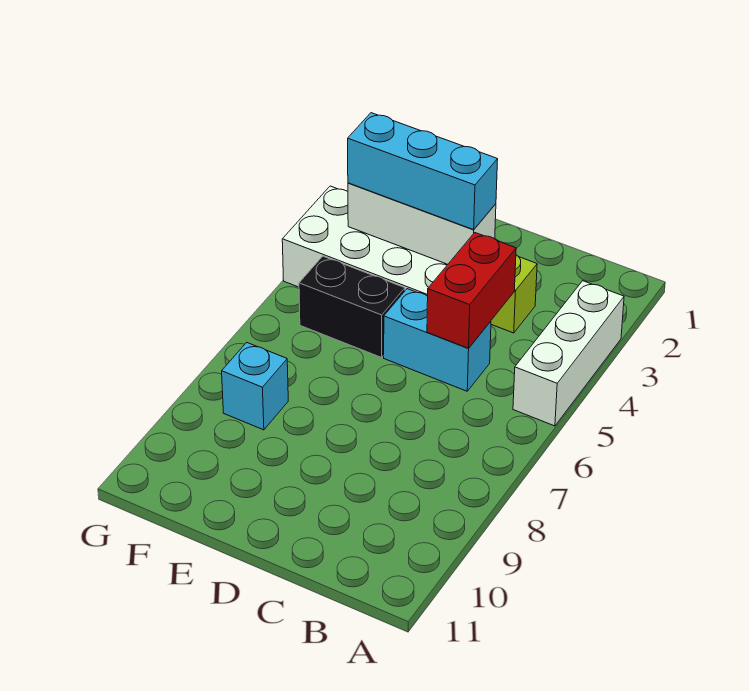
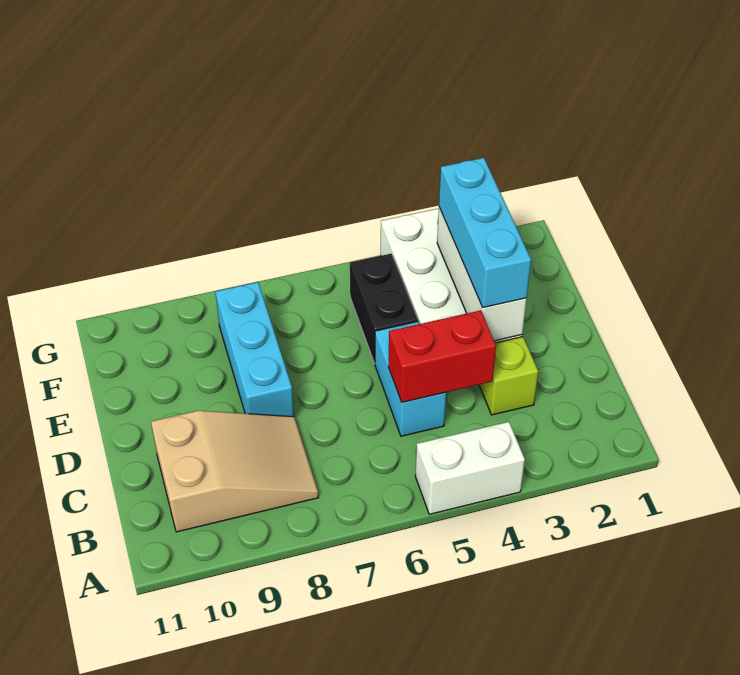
white brick A3:A5 level 1 -> white brick A4:A5 level 1
none -> tan slope B8:C10 level 1 top 10
cyan brick F8 level 1 -> cyan brick D8:F8 level 1

